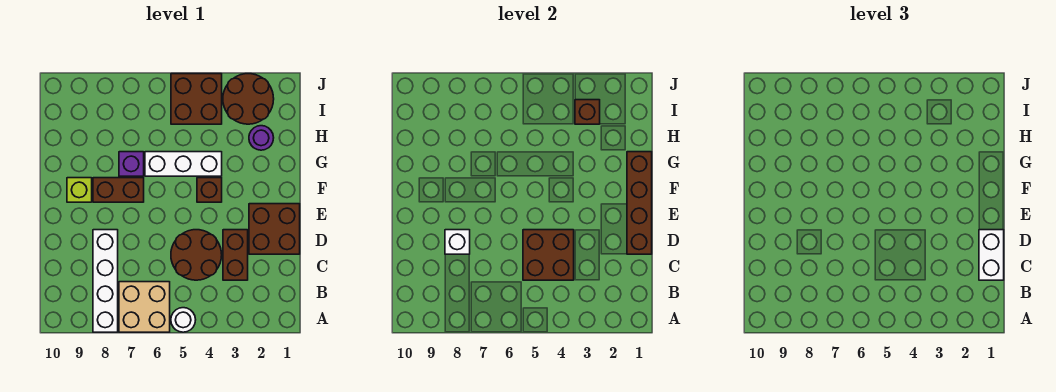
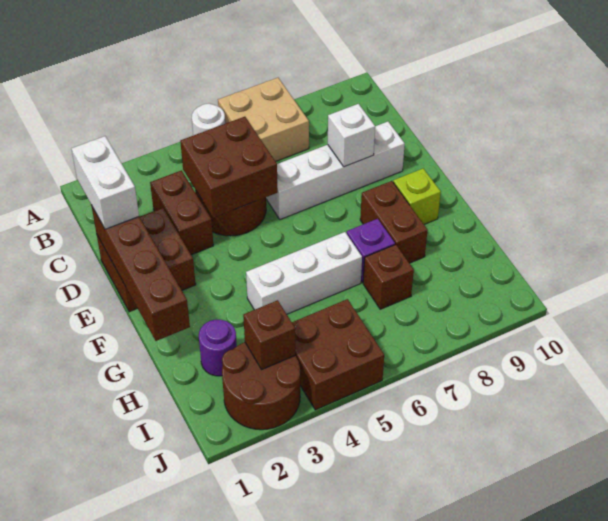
white brick A8:D8 level 1 -> white brick D6:D9 level 1
brown brick F4 level 1 -> brown brick H7 level 1
brown brick F7:F8 level 1 -> brown brick F8:G8 level 1

